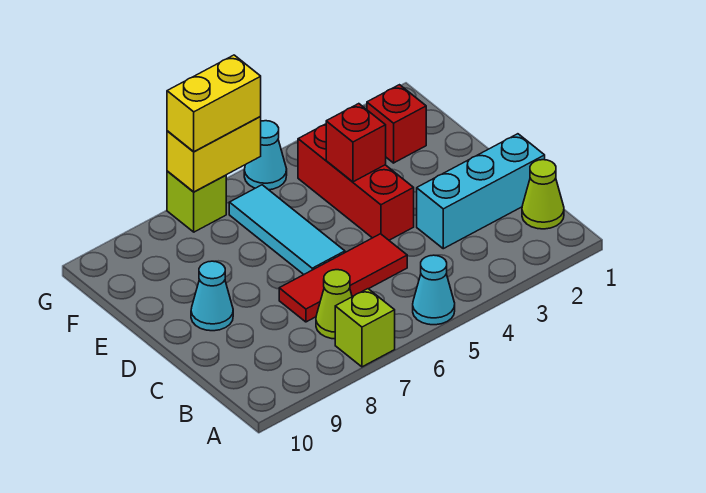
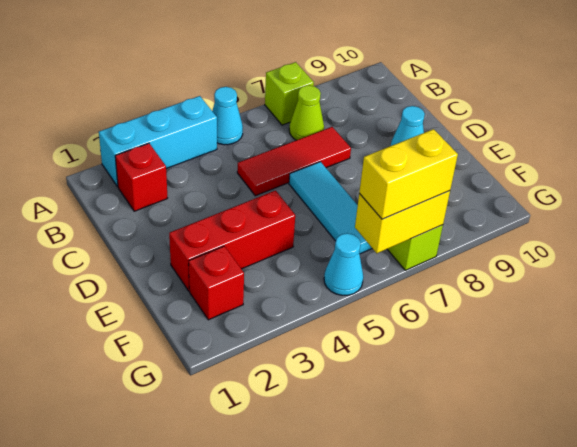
lime cone B1 level 1 -> none
cyan brick C1:C3 level 1 -> cyan brick A2:A4 level 1
red brick D4:F4 level 1 -> red brick E2:E4 level 1
red brick E4 level 2 -> red brick B2 level 1

